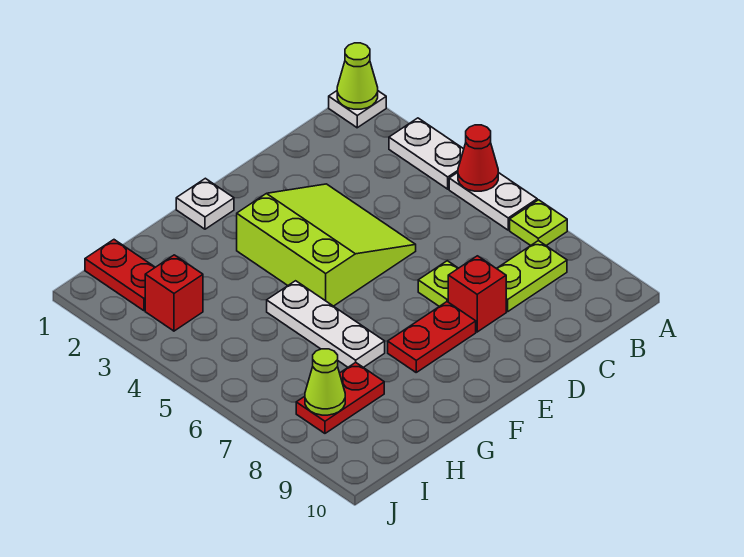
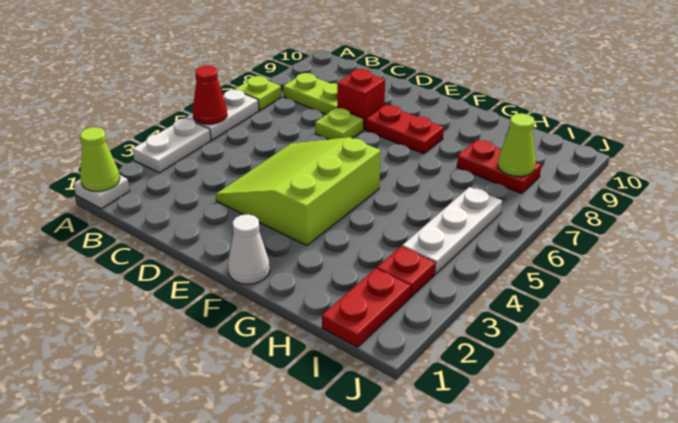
white plate F1 level 1 -> white cone F1 level 1
white plate G5:G7 level 1 -> white plate I4:I6 level 1
red brick I3 level 1 -> red plate I3 level 1

